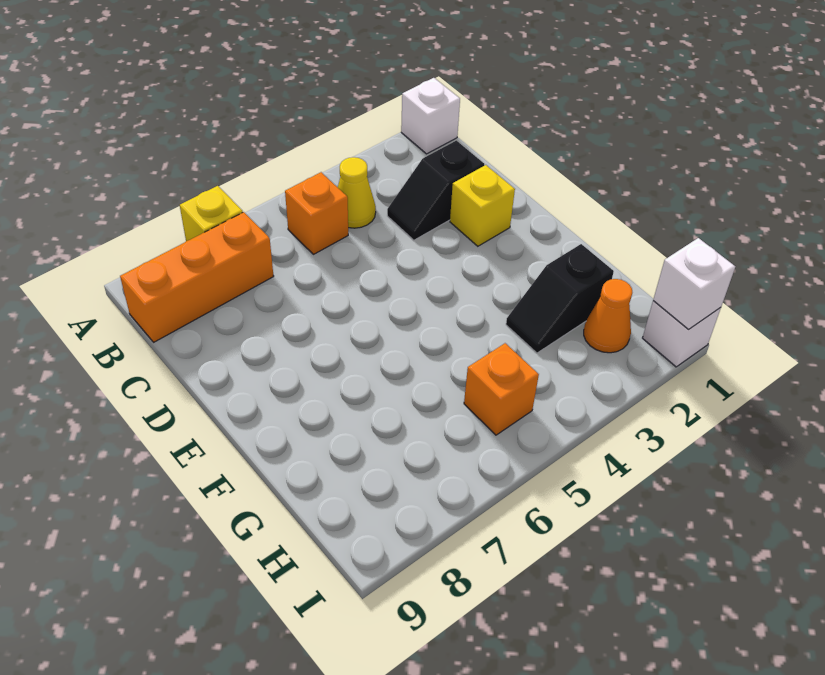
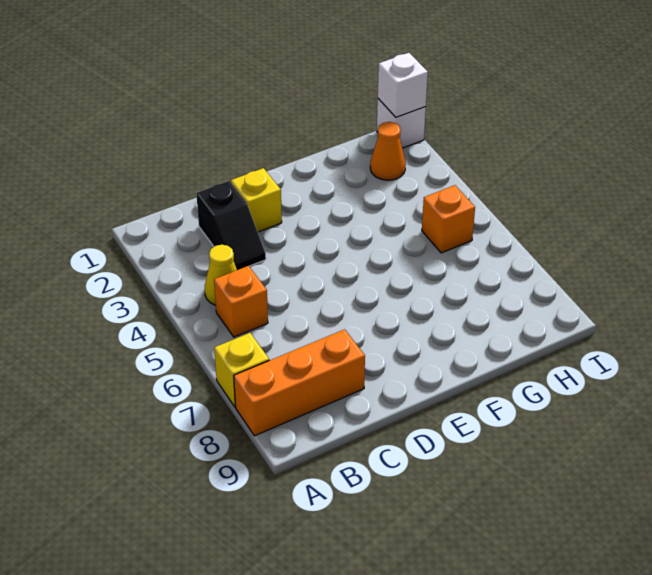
white brick A1 level 1 -> none
orange brick B7:B9 level 1 -> orange brick A8:C8 level 1
black slope G2:G3 level 1 top 2 -> none

